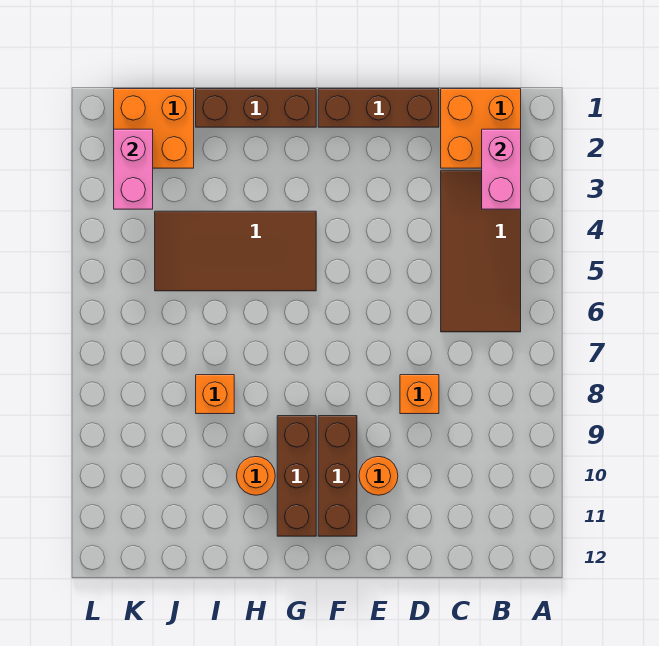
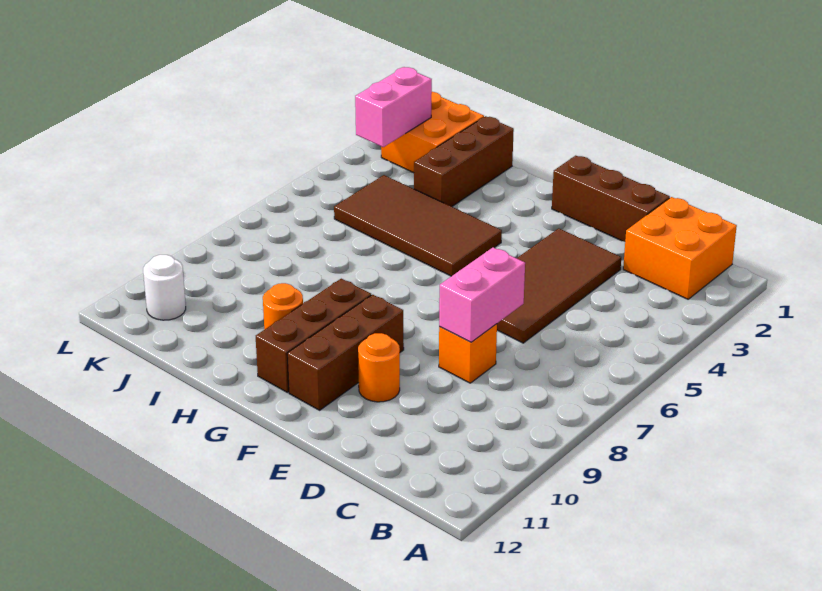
pink brick B2:B3 level 2 -> pink brick D7:D8 level 2
brown tile B3:C6 level 1 -> brown tile D3:E6 level 1
brown brick G1:I1 level 1 -> brown brick I1:I3 level 1
orange brick I8 level 1 -> none
none -> white round brick K11 level 1

